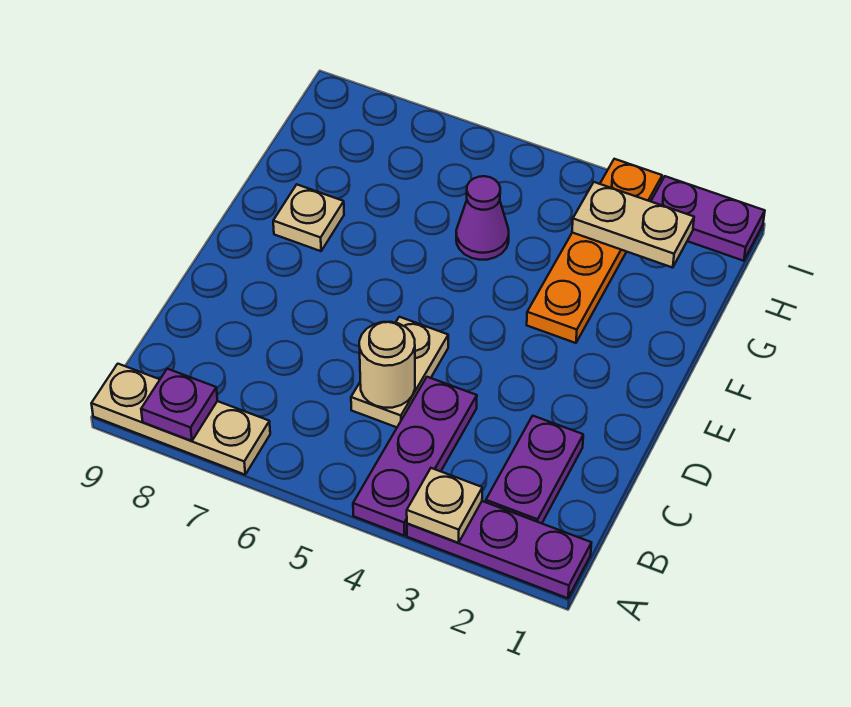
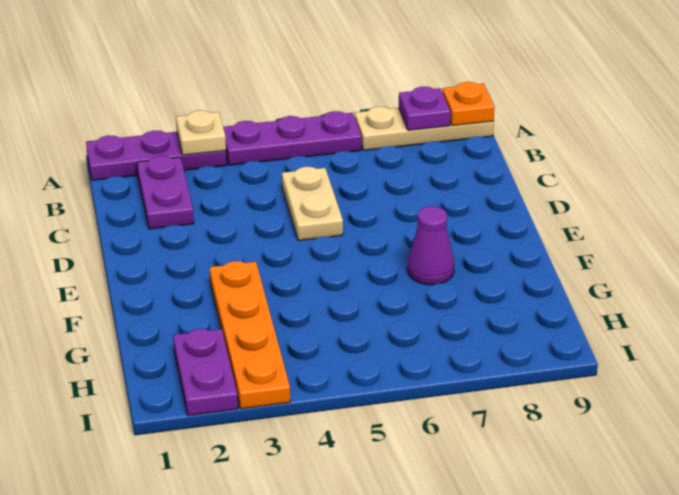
purple plate A4:C4 level 1 -> purple plate A4:A6 level 1
none -> orange plate A9 level 2
tan round brick C5 level 2 -> none
tan plate F8 level 1 -> none
purple cone G5 level 1 -> purple cone F7 level 1
tan plate H2:H3 level 2 -> none
purple plate I1:I2 level 1 -> purple plate H2:I2 level 1

